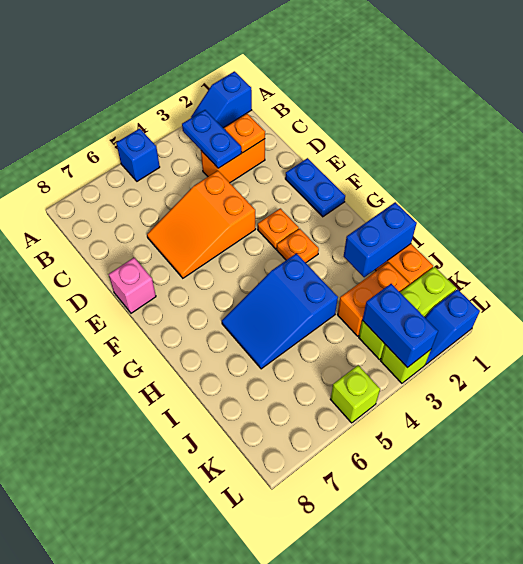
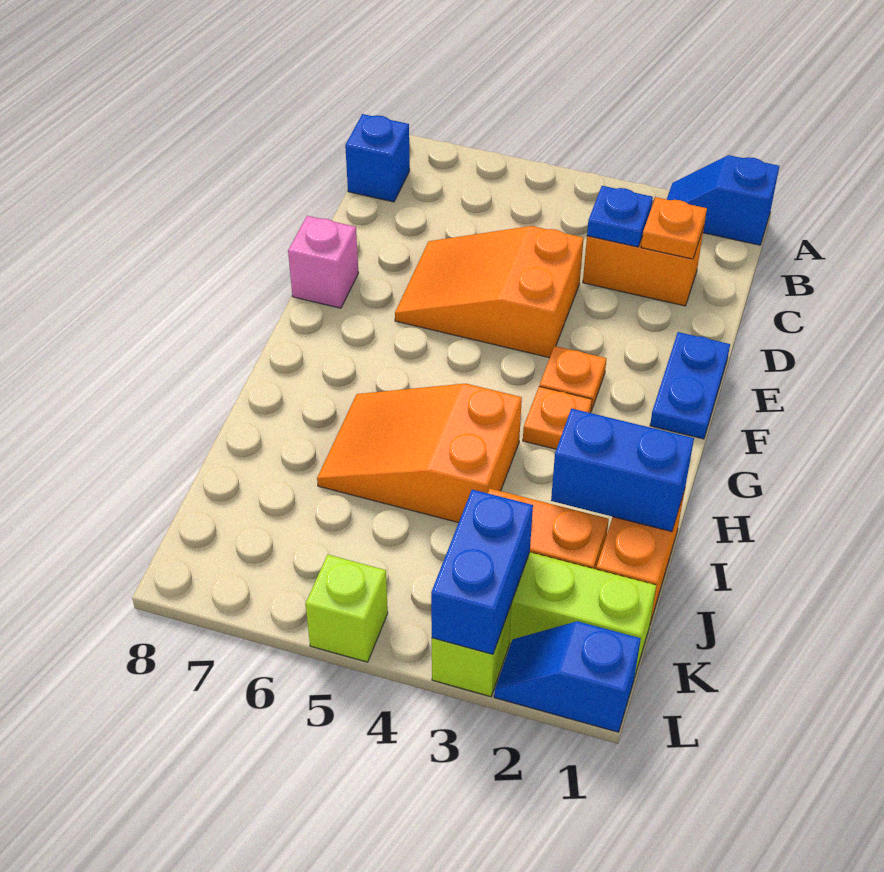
blue brick A5 level 1 -> blue brick B8 level 1
blue plate B3:C3 level 2 -> blue plate C3 level 2
blue slope H4:I6 level 1 top 4 -> orange slope H4:I6 level 1 top 4

